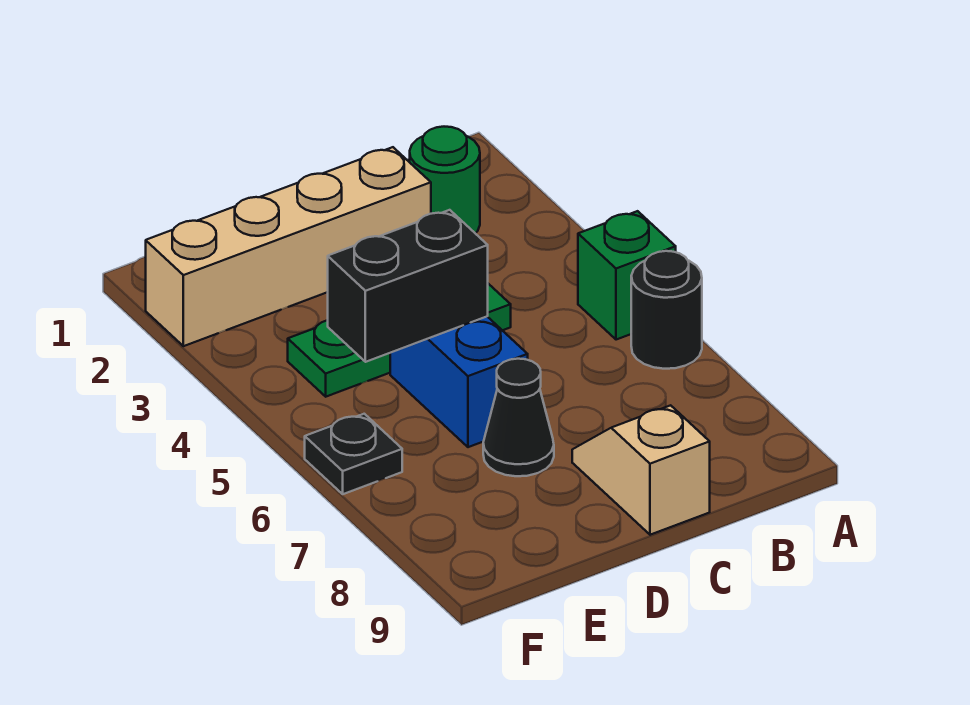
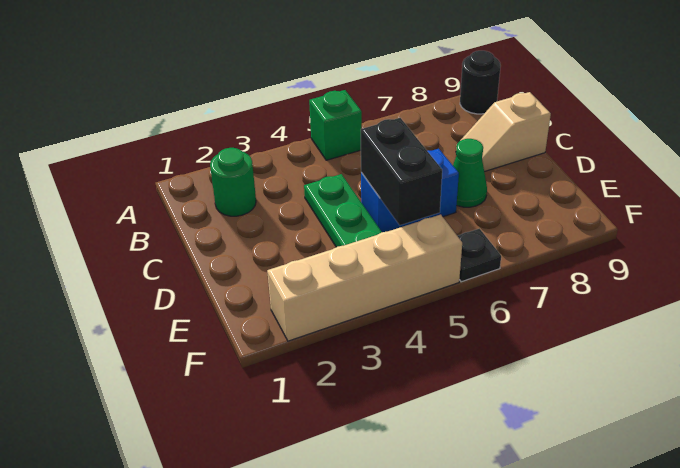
black round brick A6 level 1 -> black round brick A9 level 1
tan brick C2:F2 level 1 -> tan brick F2:F5 level 1
black cone D7 level 1 -> green cone D7 level 1

